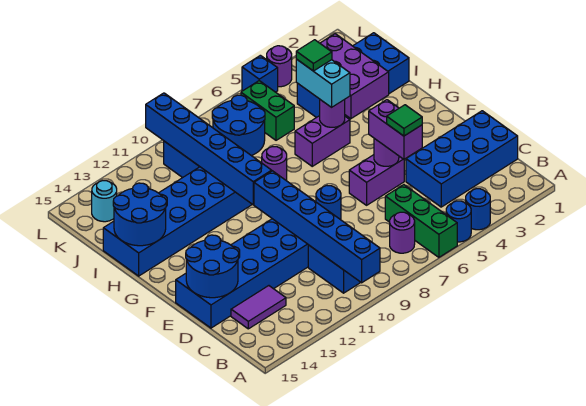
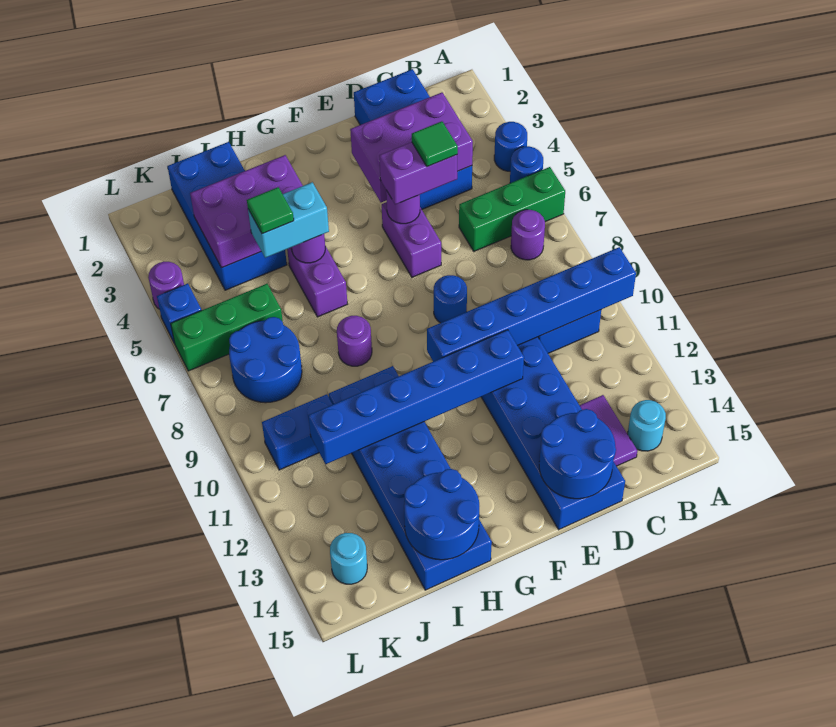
none -> cyan round brick B14 level 1
none -> purple brick C3:E4 level 2
blue brick G10:L10 level 2 -> blue brick E11:J11 level 2
green brick J6:K6 level 1 -> green brick J6:L6 level 1

